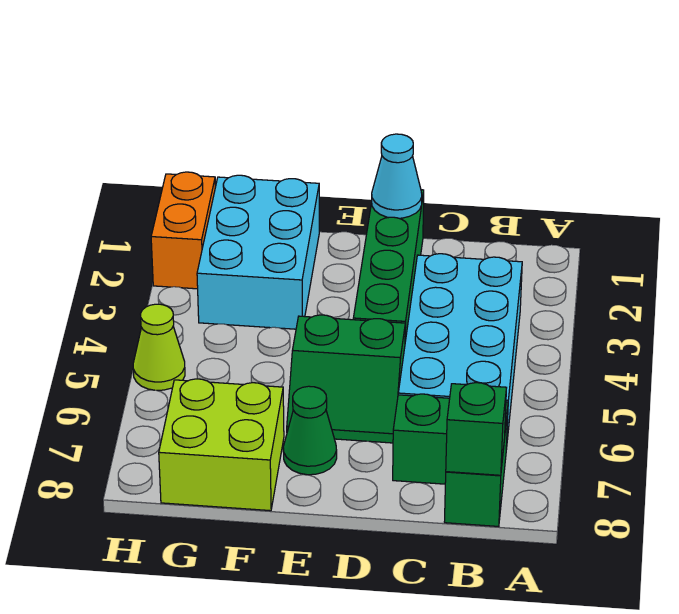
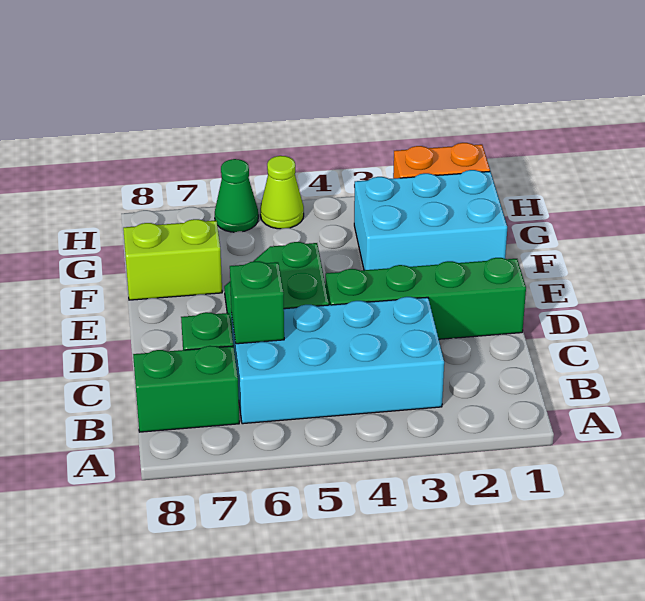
green brick B8 level 2 -> green brick C6 level 2
cyan cone D1 level 2 -> none
green cone E7 level 1 -> green cone H6 level 1
lime brick F7:G8 level 1 -> lime brick F7:F8 level 1

